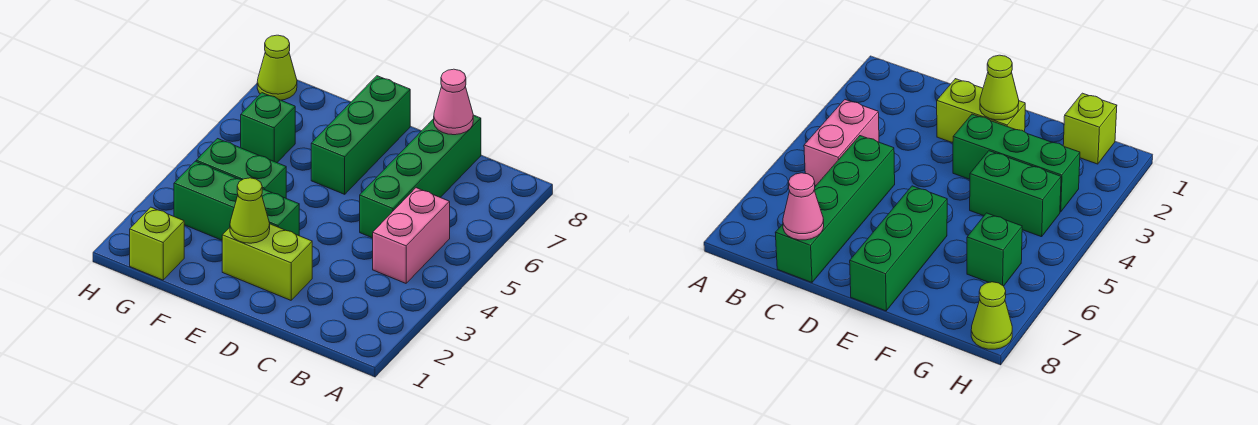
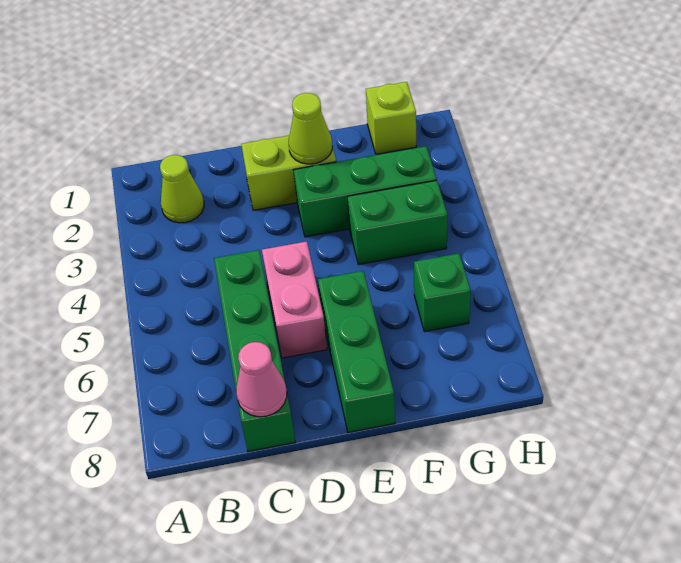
pink brick B4:B5 level 1 -> pink brick D5:D6 level 1
lime cone H8 level 1 -> lime cone B2 level 1

